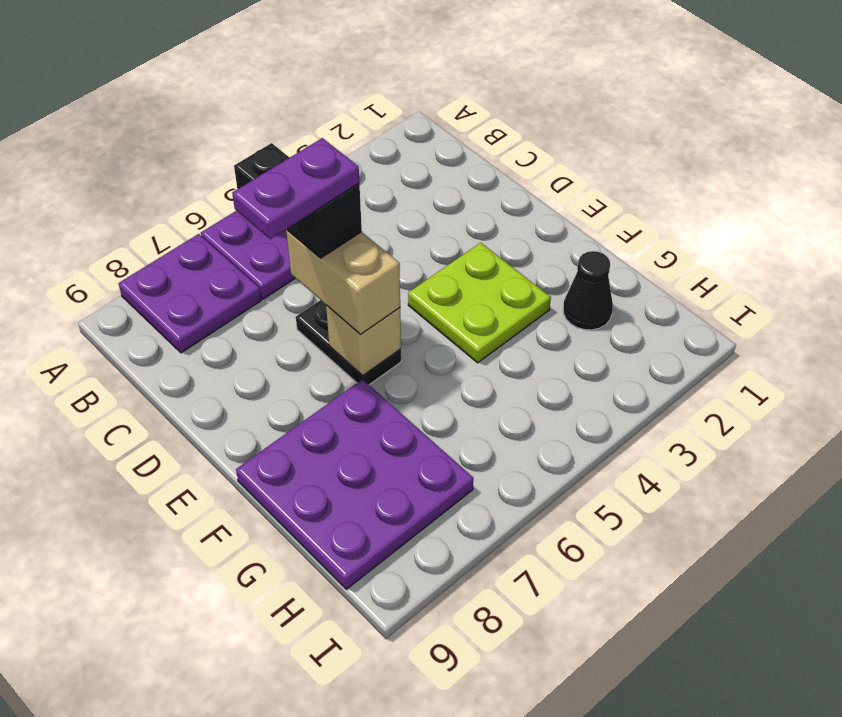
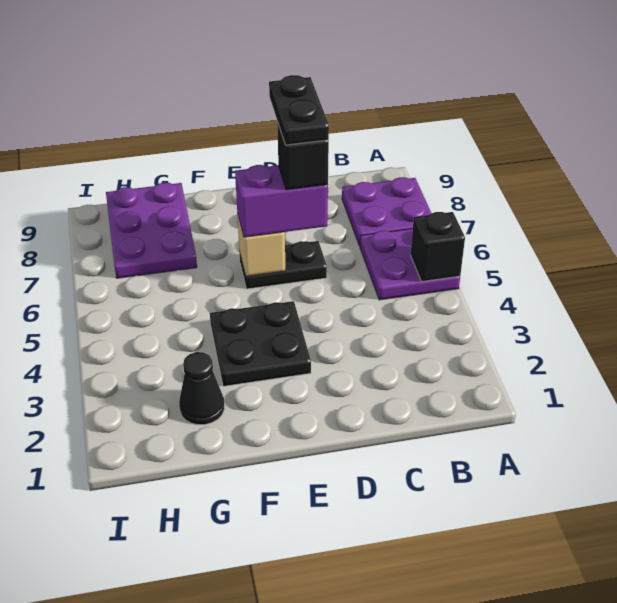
tan brick D6:E6 level 3 -> purple brick D6:E6 level 3
purple plate D6:D7 level 5 -> black plate D6:D7 level 5
lime plate E3:F4 level 1 -> black plate E3:F4 level 1
purple plate F7:H9 level 1 -> purple plate G7:H9 level 1

